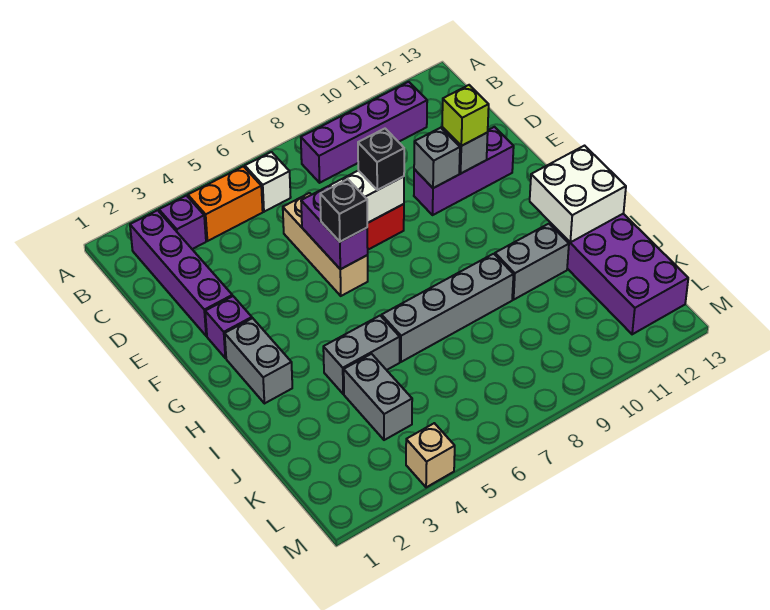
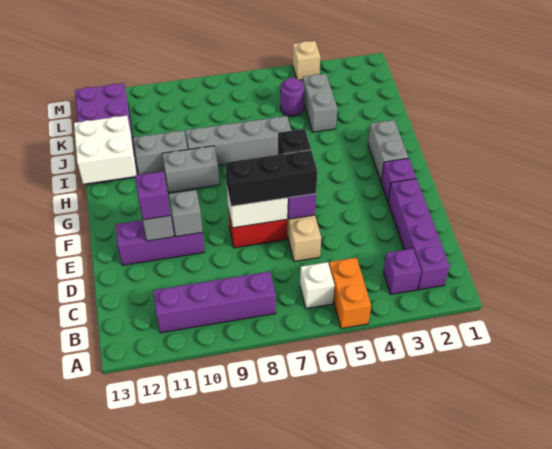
orange brick B4:B5 level 1 -> orange brick A5:B5 level 1
black brick E8 level 3 -> black brick E6:E8 level 3
lime brick E11 level 3 -> purple brick E11 level 3
grey brick I4:I5 level 1 -> grey brick H9:H10 level 1
none -> purple round brick K5 level 1

